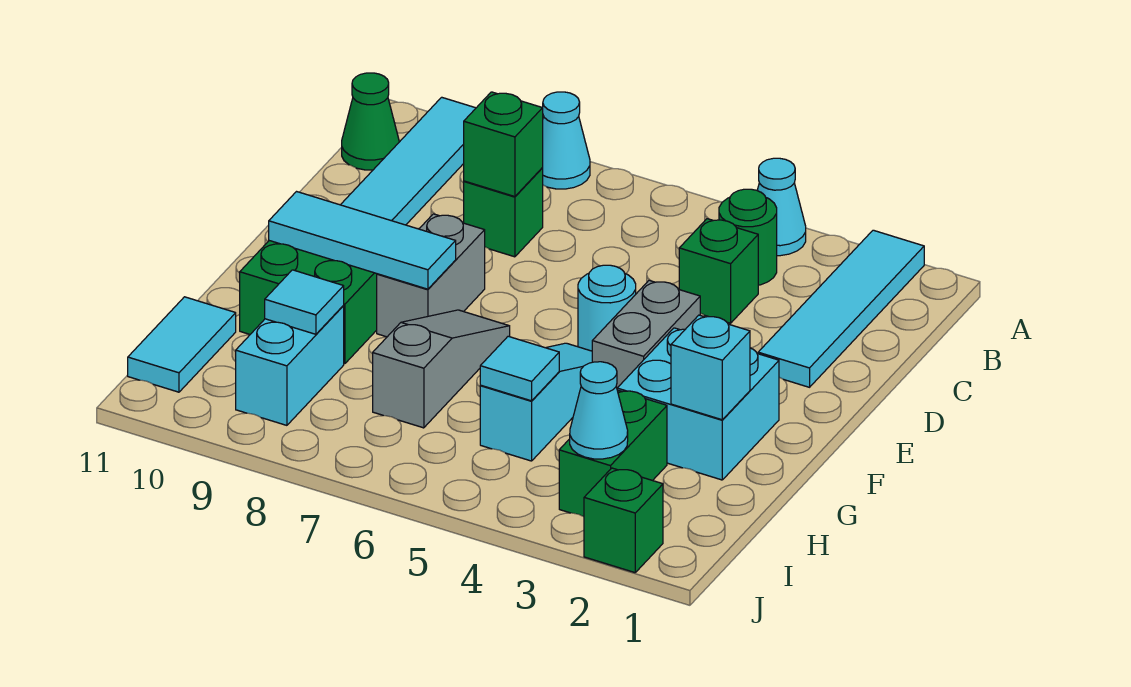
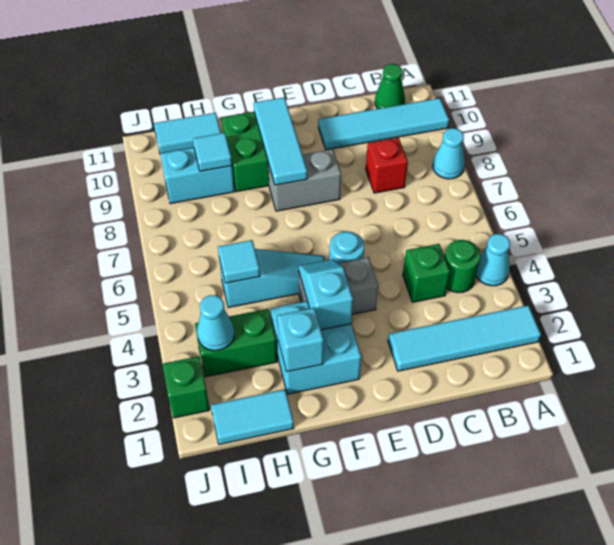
green brick C8 level 1 -> red brick C8 level 1
green brick C8 level 2 -> none
none -> cyan slope F3:F4 level 2 top 3
grey slope F7:H7 level 1 top H -> none
none -> cyan tile H1:I1 level 1

